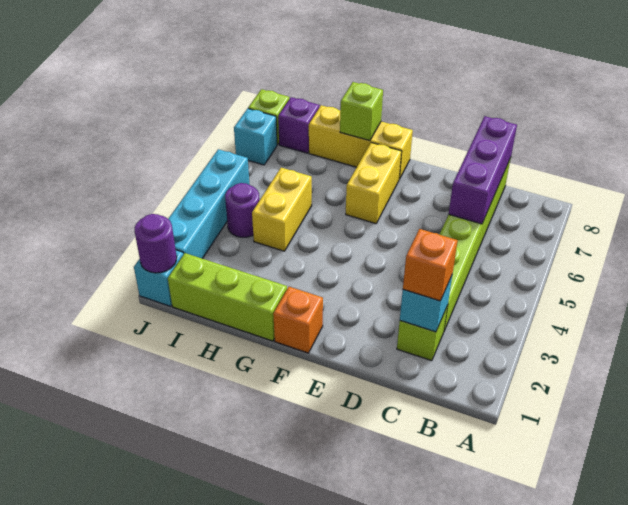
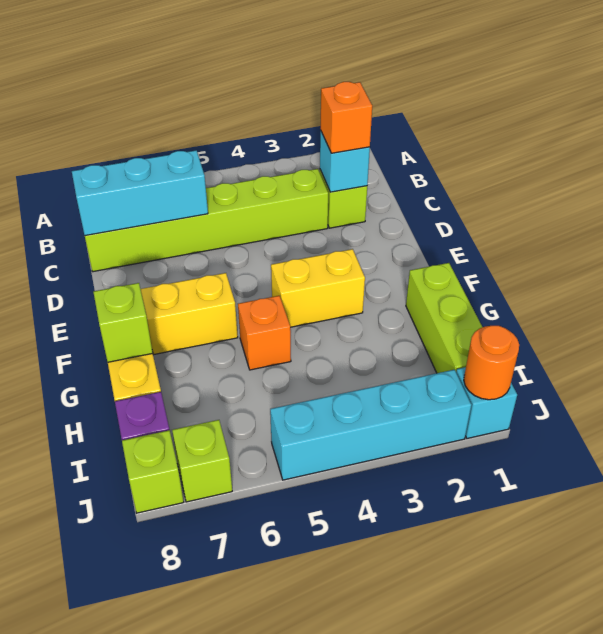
purple brick C6:C8 level 2 -> cyan brick C6:C8 level 2
orange brick F1 level 1 -> orange brick G5 level 1
yellow brick H4:H5 level 1 -> yellow brick F3:F4 level 1
purple round brick I4 level 1 -> none
purple round brick J1 level 2 -> orange round brick J1 level 2
cyan brick J7 level 1 -> lime brick J7 level 1

